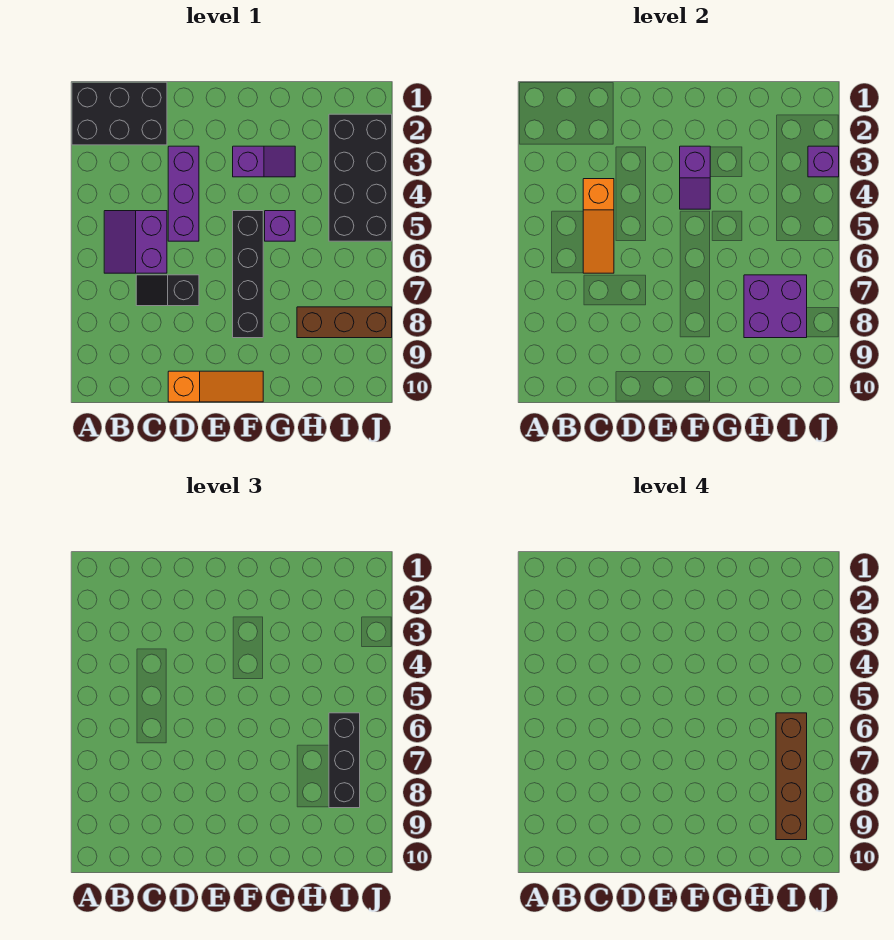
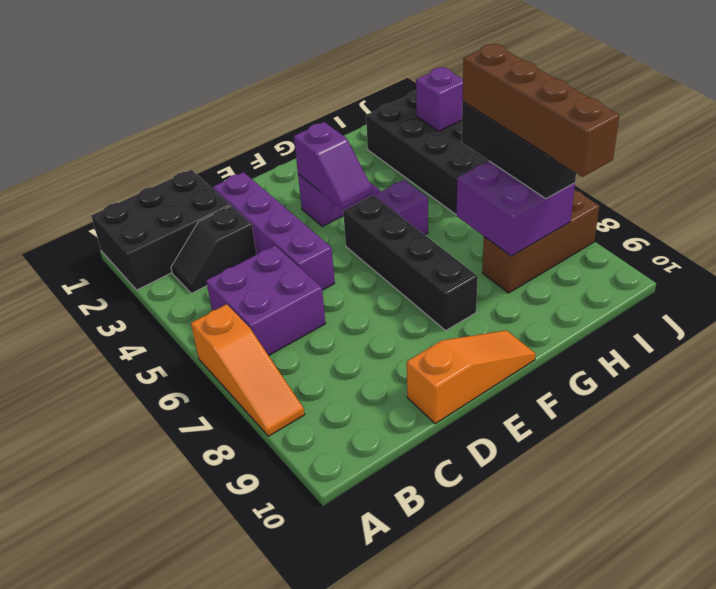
purple slope B5:C6 level 1 top C -> purple brick B5:C6 level 1
orange slope C4:C6 level 2 top 4 -> orange slope A6:A8 level 1 top 6
black slope C7:D7 level 1 top D -> black slope B3:C3 level 1 top C
purple brick D3:D5 level 1 -> purple brick D2:D5 level 1

